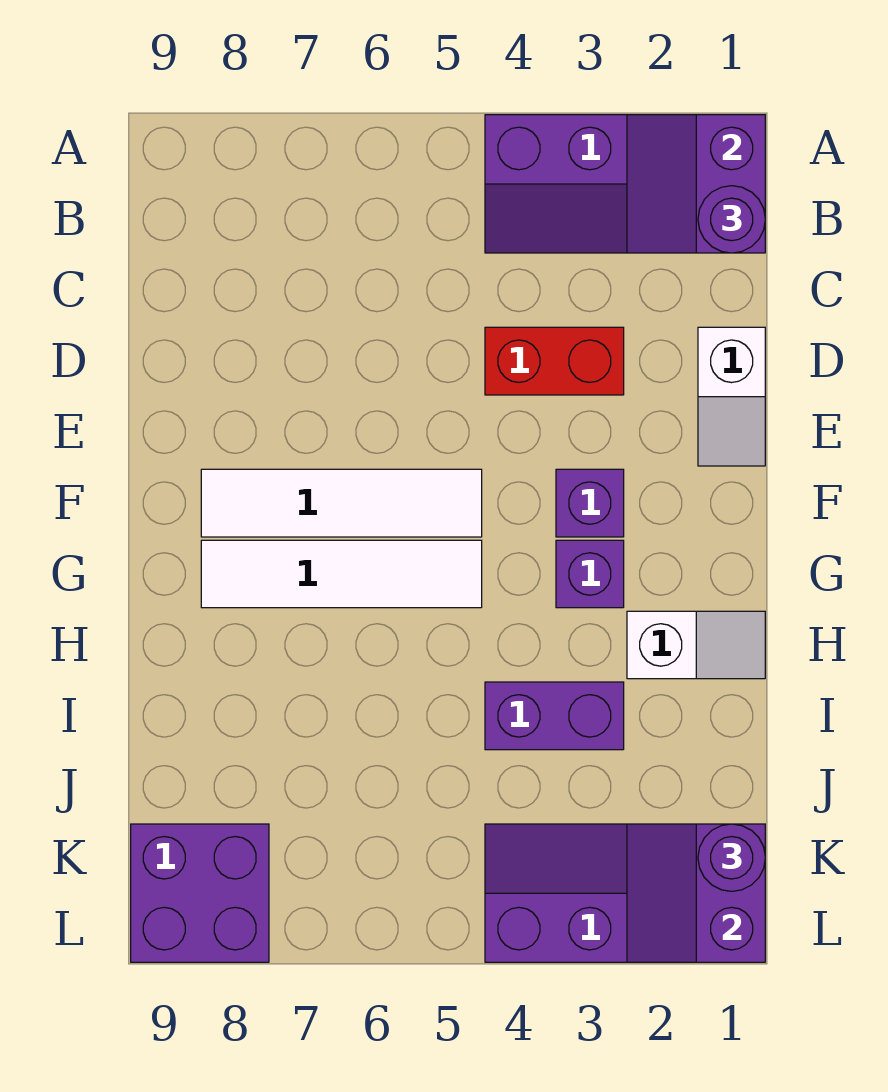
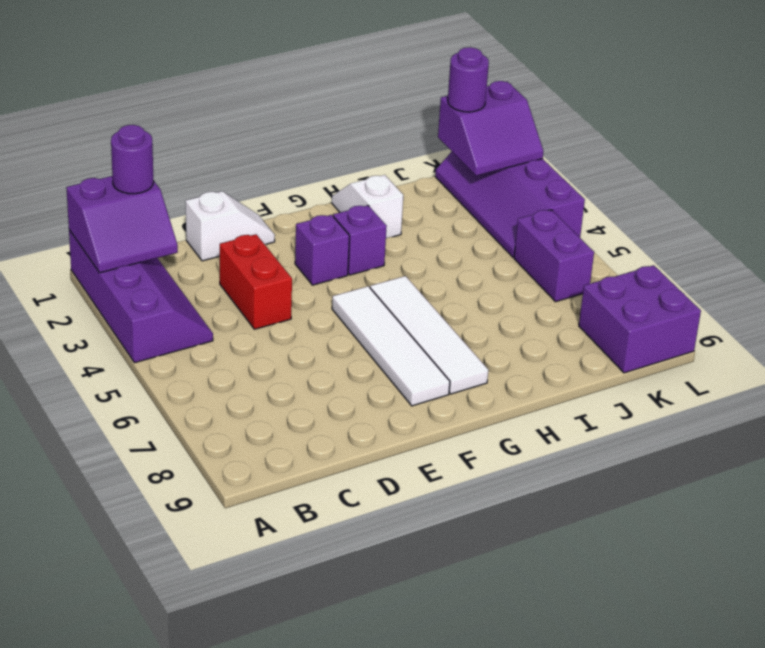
purple brick I3:I4 level 1 -> purple brick K5:K6 level 1

